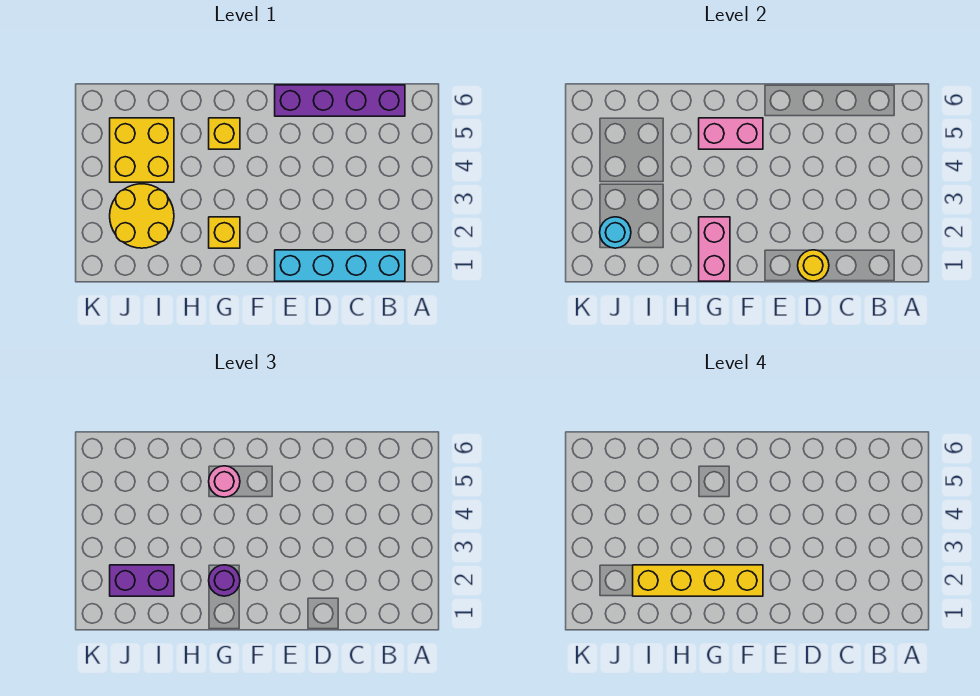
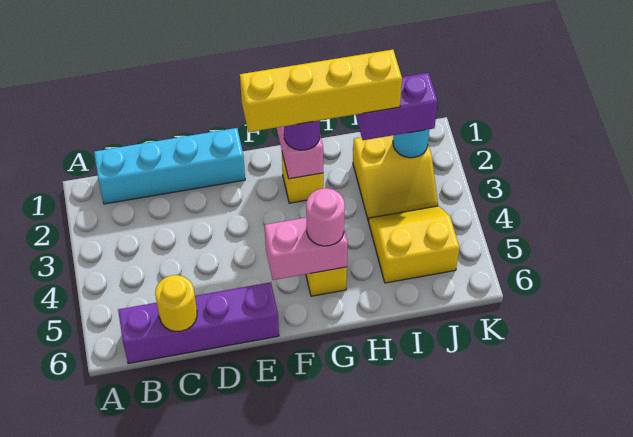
yellow round brick D1 level 2 -> yellow round brick C6 level 2
yellow round brick I2:J3 level 1 -> yellow slope I2:J3 level 1 top 2
yellow brick I4:J5 level 1 -> yellow slope I4:J5 level 1 top 5

